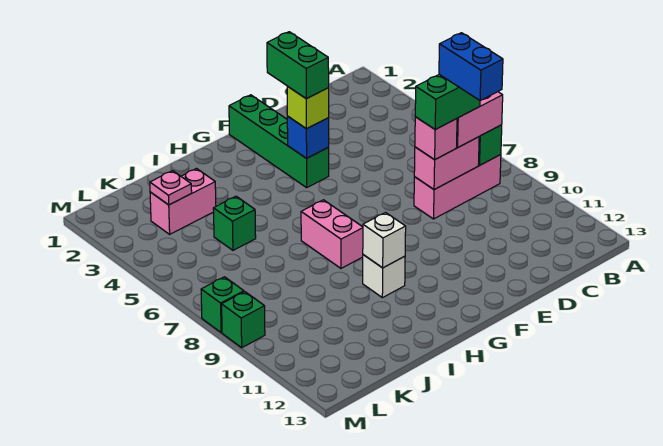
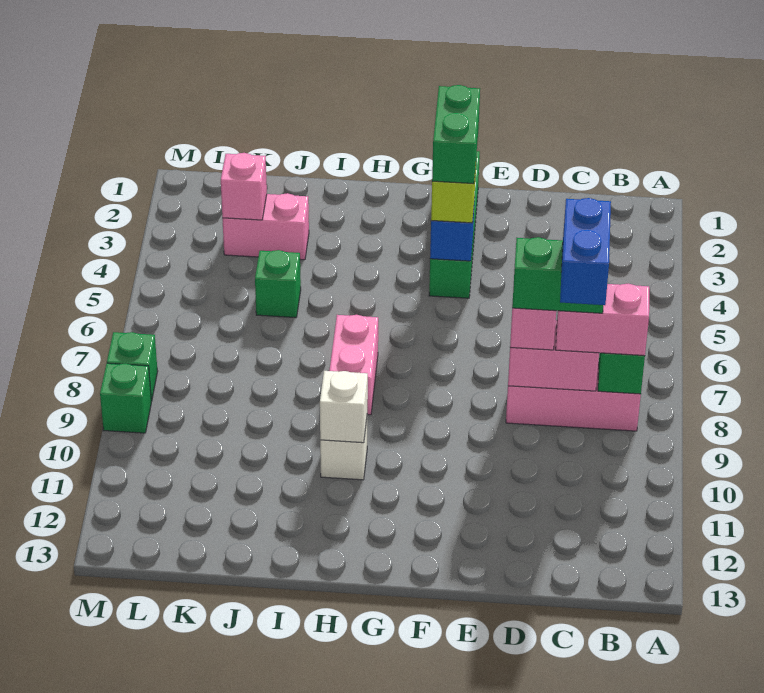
pink plate K3 level 2 -> pink brick K3 level 2

